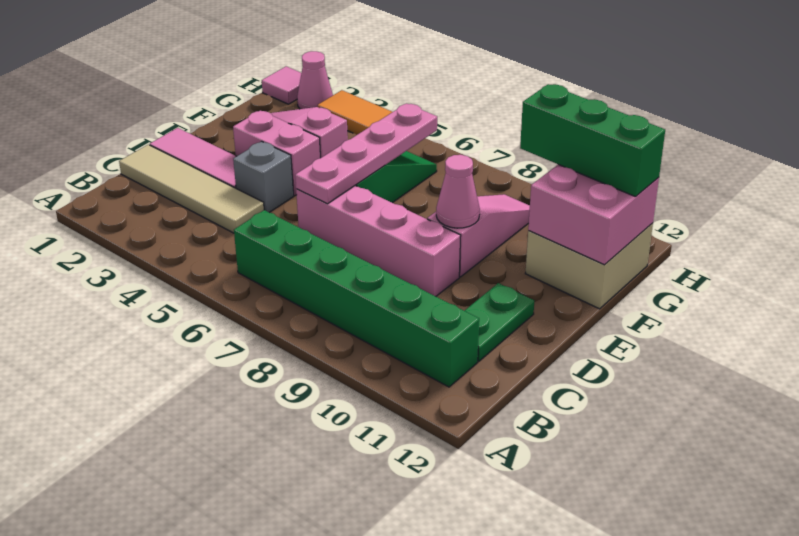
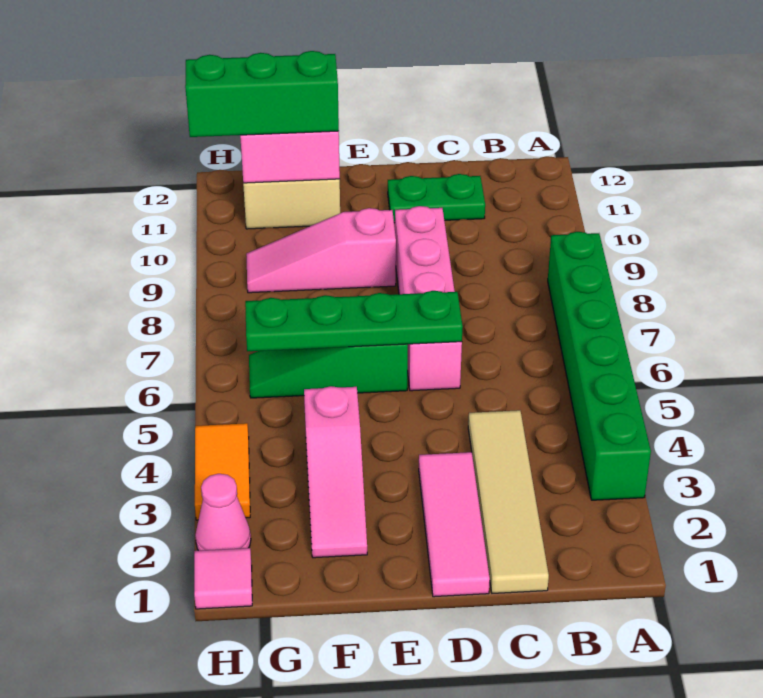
green brick B6:B11 level 1 -> green brick A3:A8 level 1
grey brick D4 level 1 -> none
pink plate D6:G6 level 2 -> green plate D6:G6 level 2
pink brick E3:E4 level 1 -> none
pink cone E9 level 2 -> none
green brick G10:G12 level 3 -> green brick F11:H11 level 3

